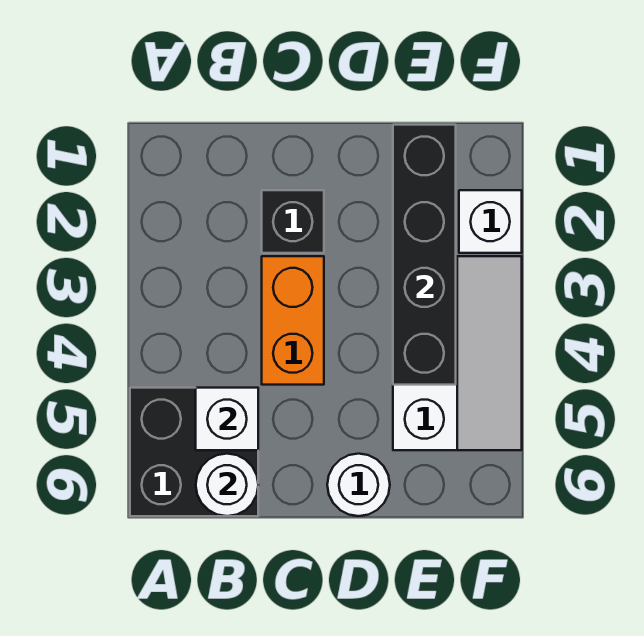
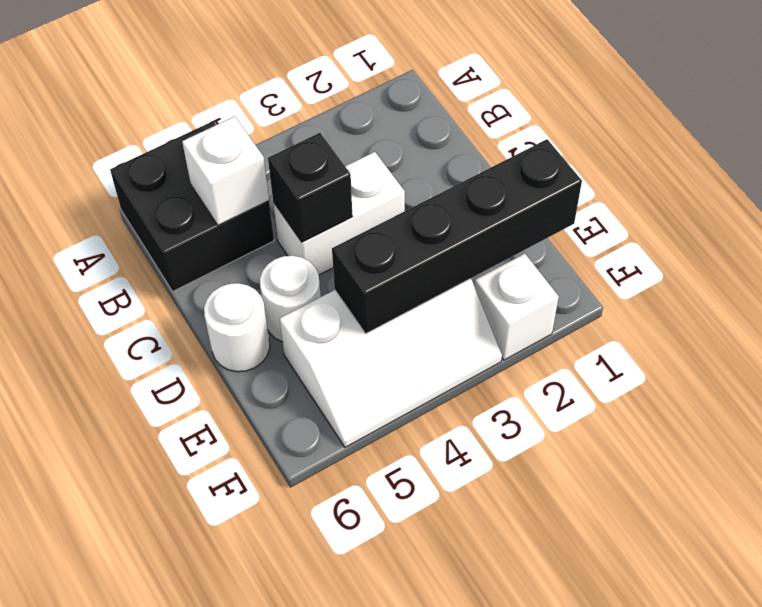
white round brick B6 level 2 -> white round brick D5 level 1
black brick C2 level 1 -> black brick C4 level 2
orange brick C3:C4 level 1 -> white brick C3:C4 level 1

